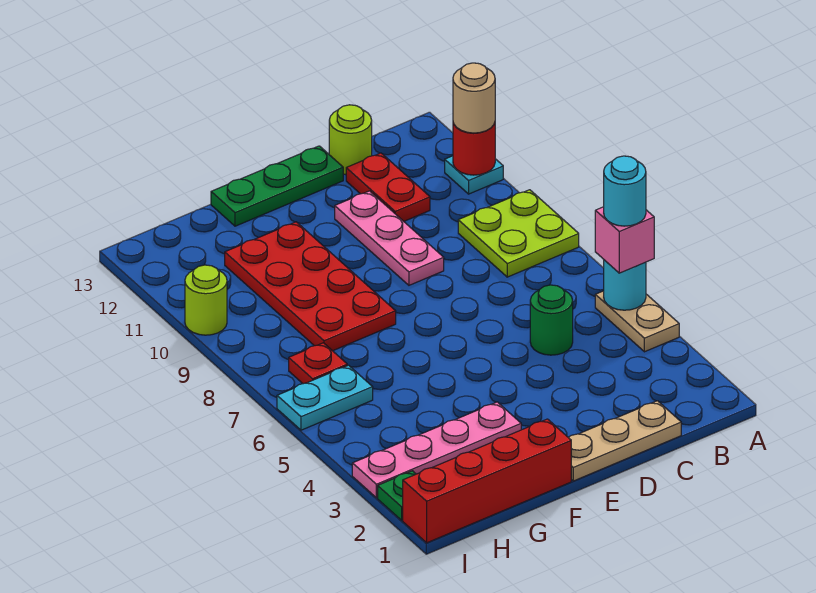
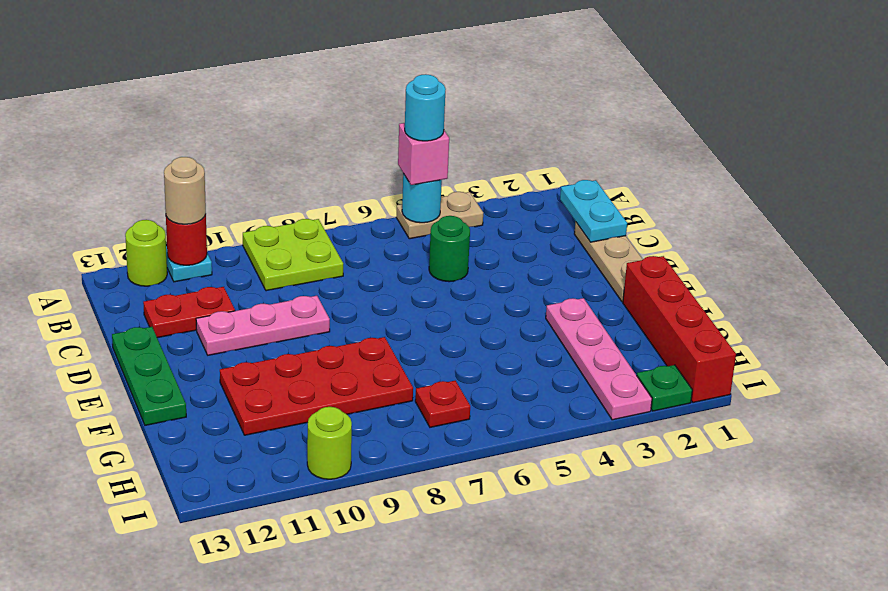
lime round brick C13 level 1 -> lime round brick A12 level 1
cyan plate H6:I6 level 1 -> cyan plate B1:C1 level 2

